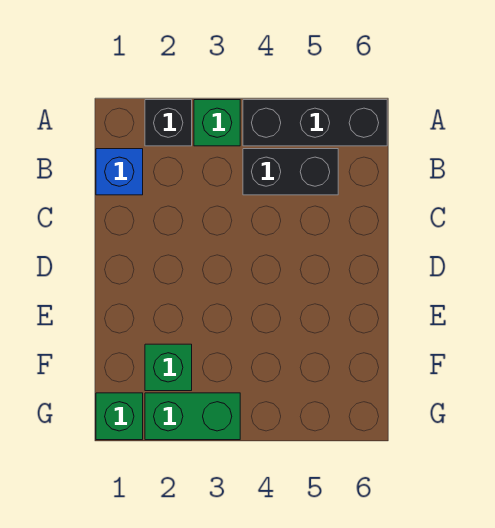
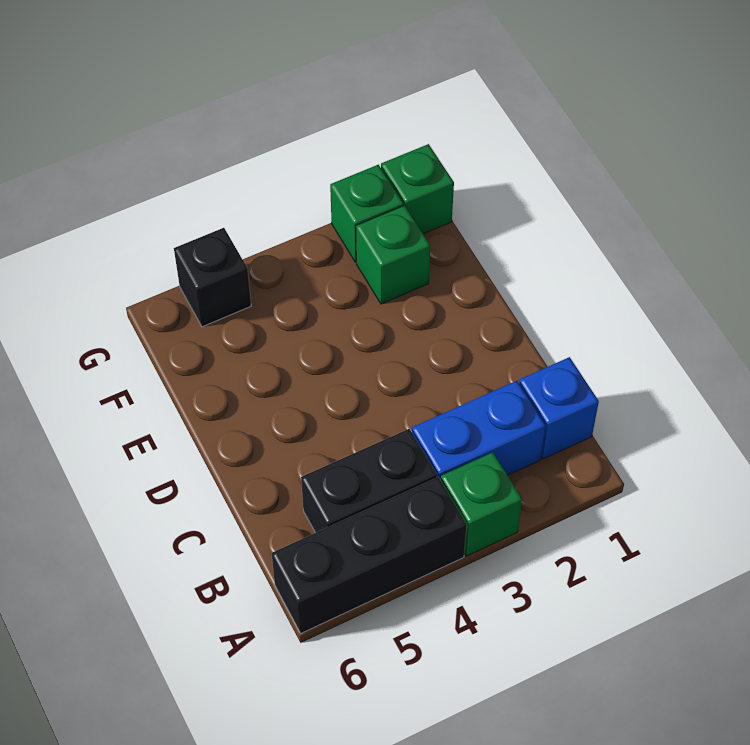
black brick A2 level 1 -> black brick G5 level 1
none -> blue brick B2:B3 level 1
green brick G2:G3 level 1 -> green brick G2 level 1

